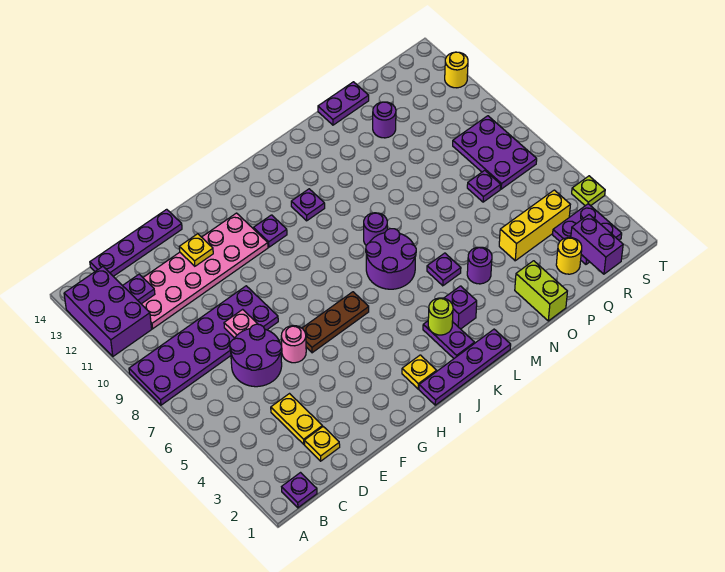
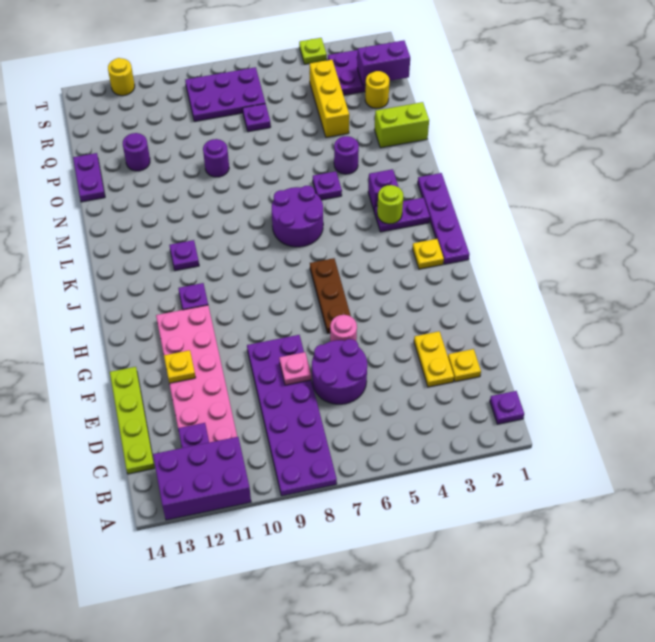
purple plate C14:F14 level 1 -> lime plate C14:F14 level 1
yellow plate D3:D4 level 1 -> yellow plate D3:E3 level 1
purple round brick L8 level 1 -> purple round brick O9 level 1

